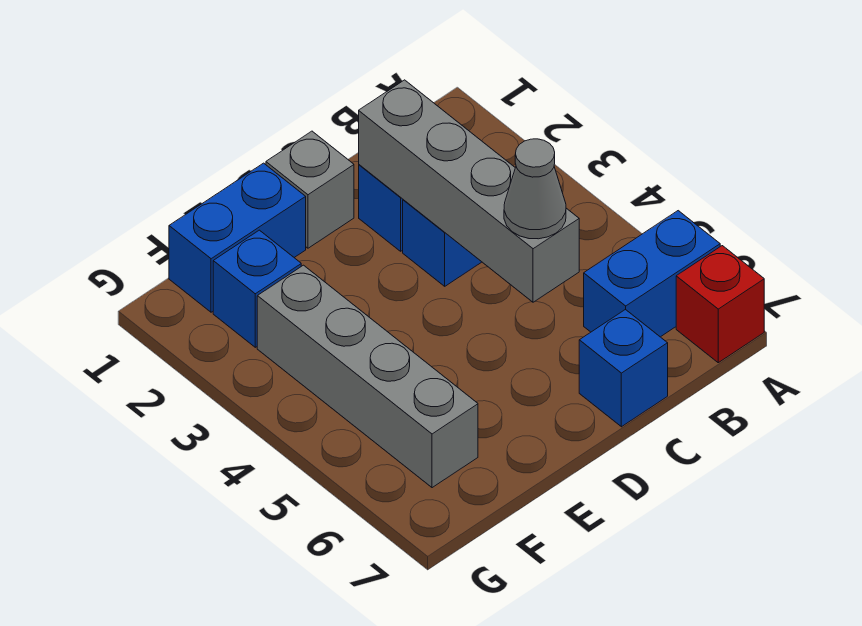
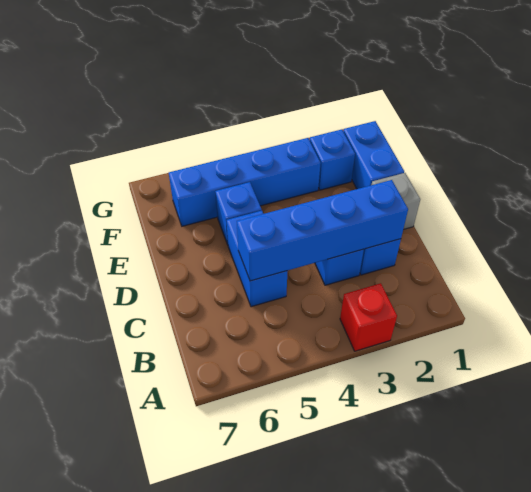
blue brick A6:B6 level 1 -> blue brick C5:D5 level 1
red brick A7 level 1 -> red brick A3 level 1
grey brick C2:C5 level 2 -> blue brick C2:C5 level 2
grey cone C5 level 3 -> none
blue brick C7 level 1 -> blue brick E5 level 1
grey brick F3:F6 level 1 -> blue brick F3:F6 level 1

